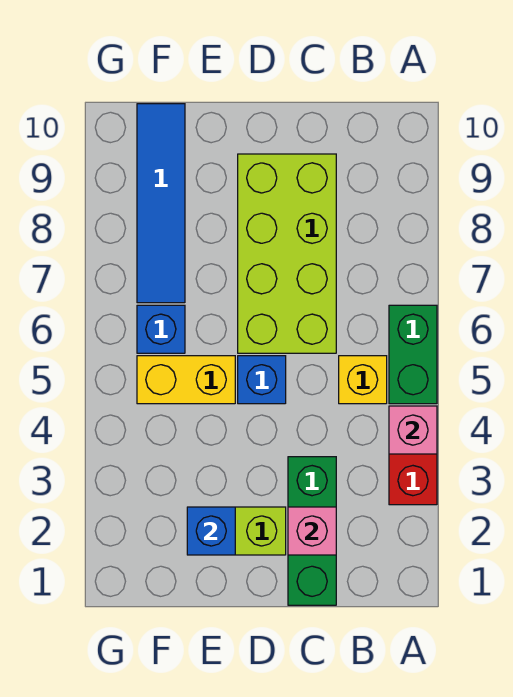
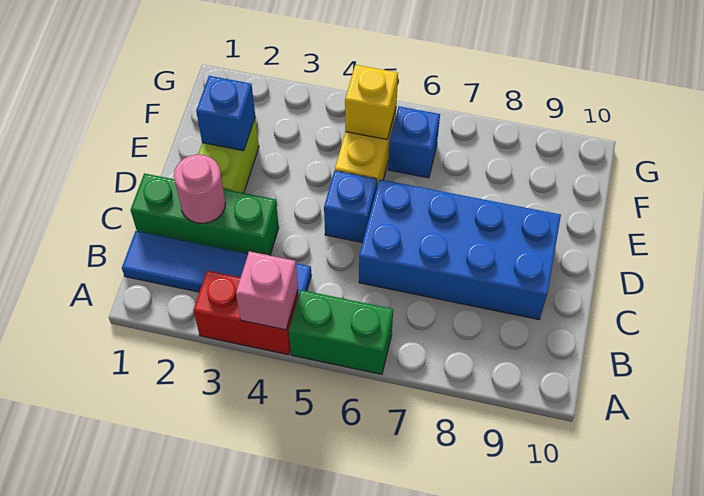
yellow brick B5 level 1 -> yellow brick F5 level 2
pink brick C2 level 2 -> pink round brick C2 level 2
lime brick C6:D9 level 1 -> blue brick C6:D9 level 1
blue tile F7:F10 level 1 -> blue tile B1:B4 level 1

